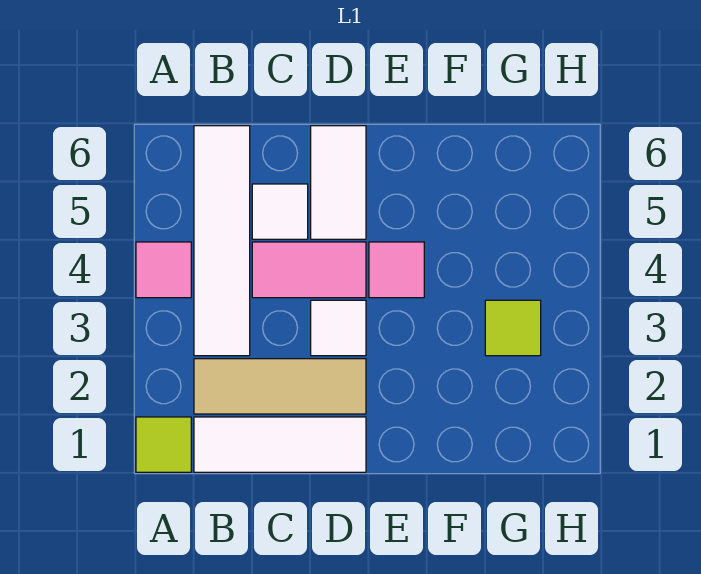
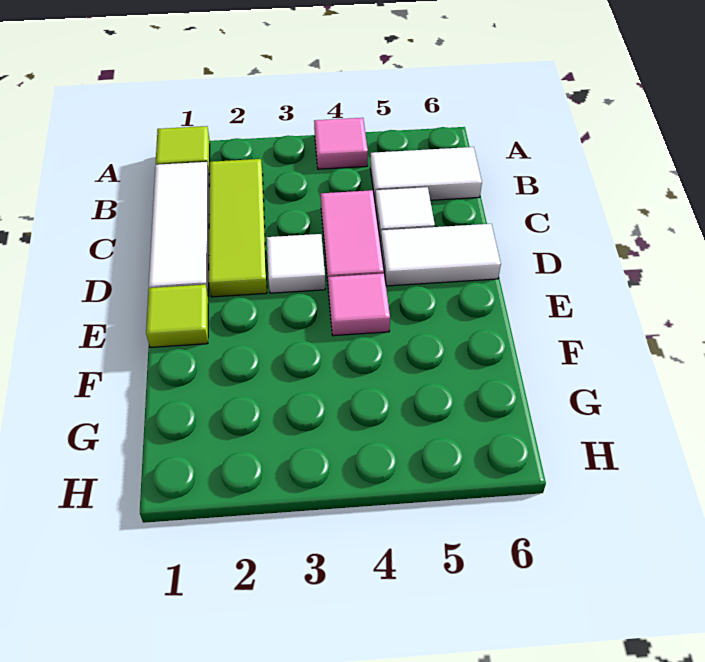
tan tile B2:D2 level 1 -> lime tile B2:D2 level 1
white tile B3:B6 level 1 -> white tile B5:B6 level 1
lime tile G3 level 1 -> lime tile E1 level 1

